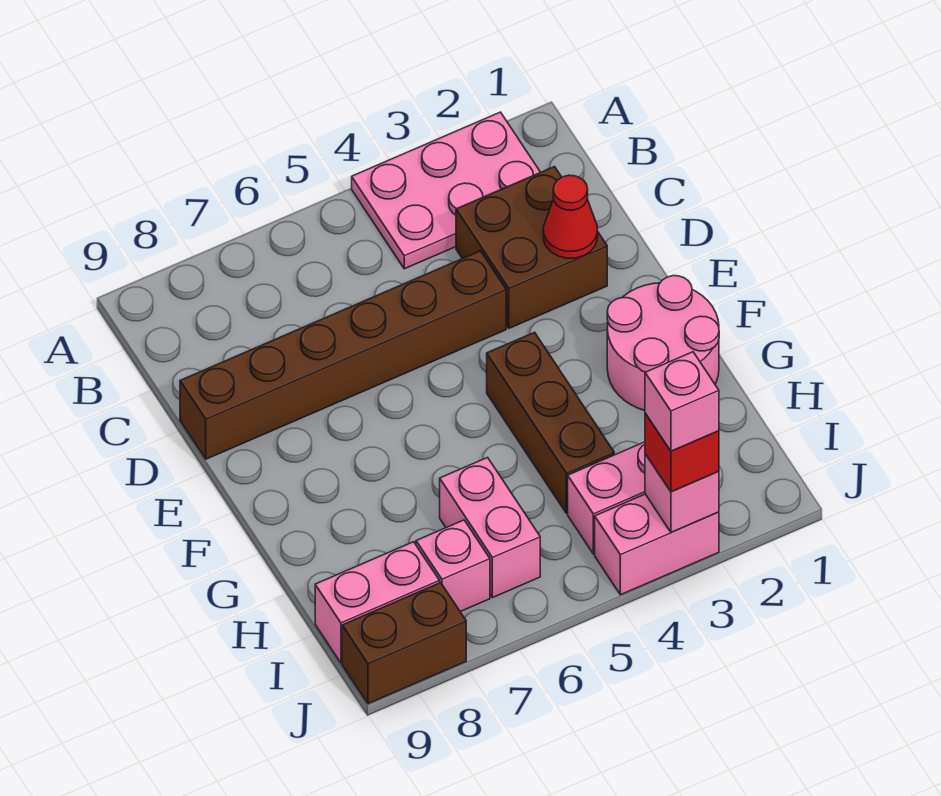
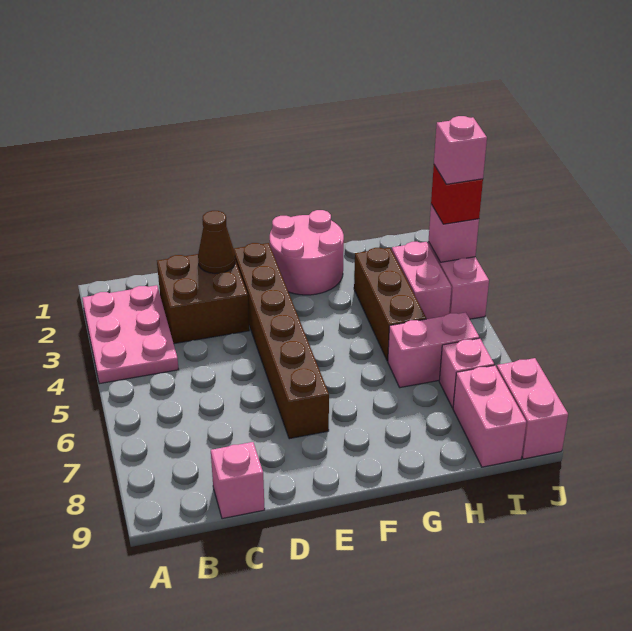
none -> pink brick C9 level 1
red cone D2 level 2 -> brown cone D2 level 2
brown brick D4:D9 level 1 -> brown brick E2:E7 level 1
brown brick F4:H4 level 1 -> brown brick H3:H5 level 1
brown brick J8:J9 level 1 -> pink brick J8:J9 level 1

